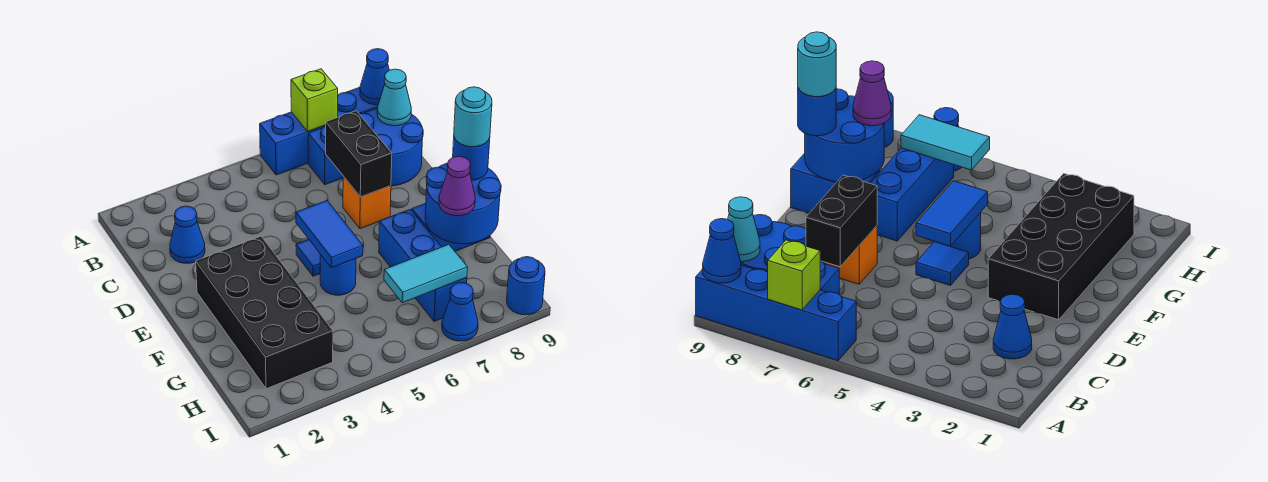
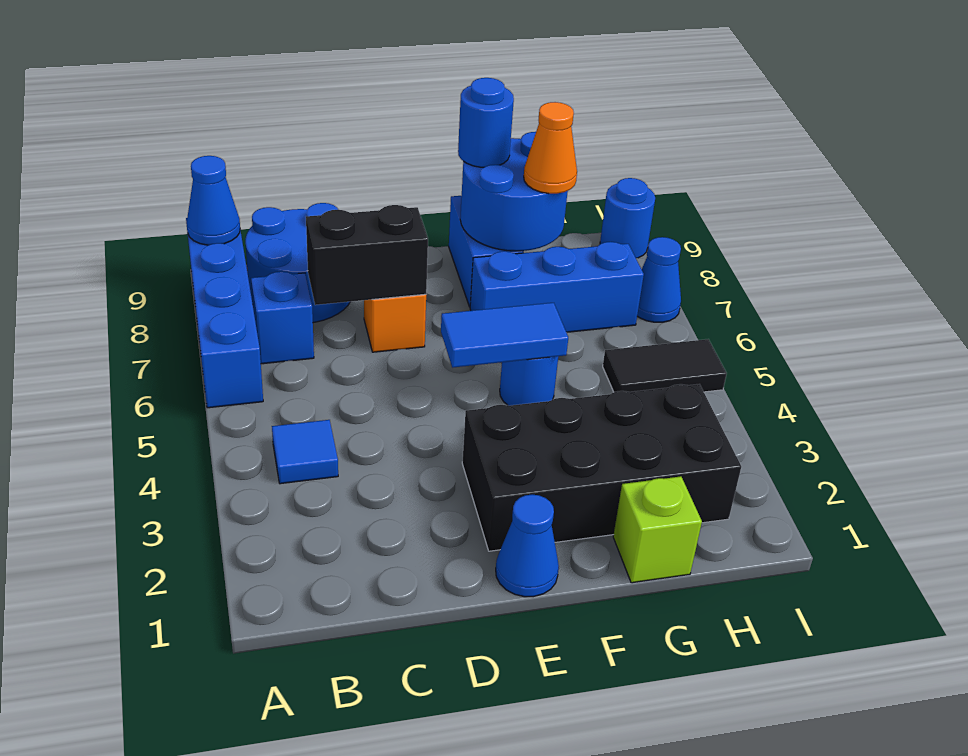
lime brick A7 level 2 -> lime brick G1 level 1
cyan cone B9 level 2 -> none
blue cone C2 level 1 -> blue cone E1 level 1
blue tile E5 level 1 -> blue tile B4 level 1
cyan round brick F9 level 4 -> none
purple cone G8 level 3 -> orange cone G8 level 3
none -> black tile H5:I5 level 1
cyan tile H6:H7 level 2 -> none

